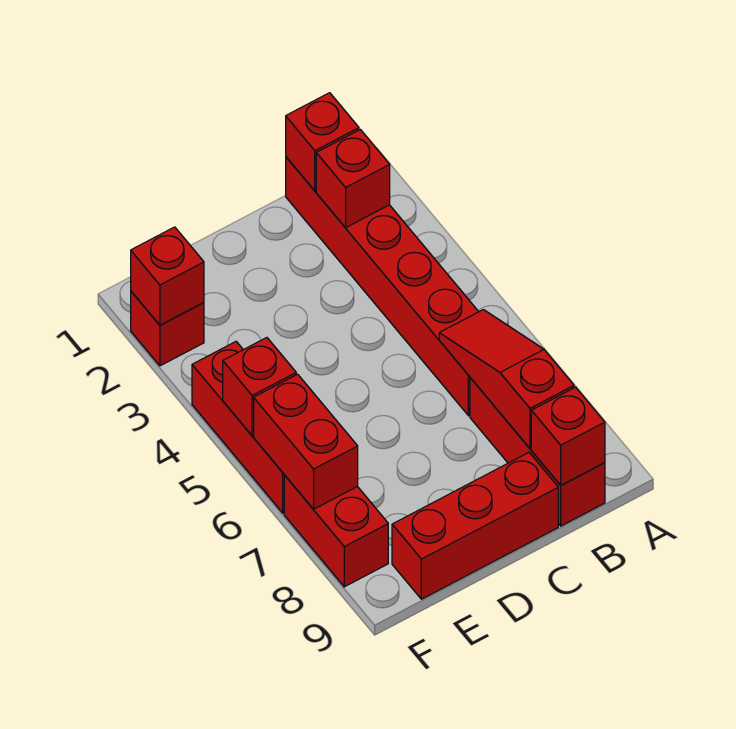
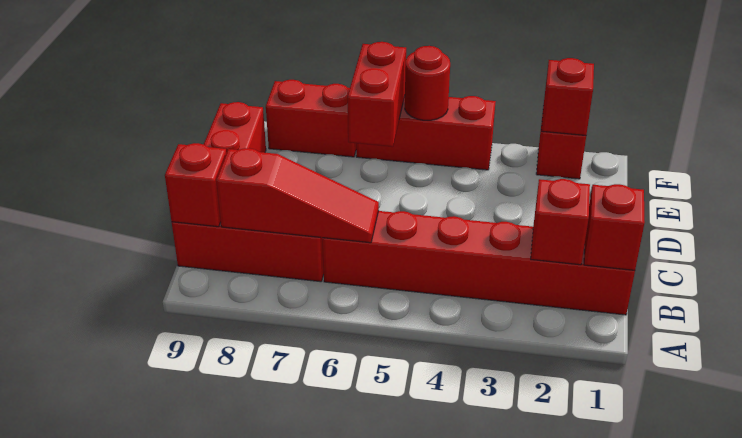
red brick F5 level 2 -> red round brick F5 level 2
red brick F6:F7 level 2 -> red brick E6:F6 level 2

